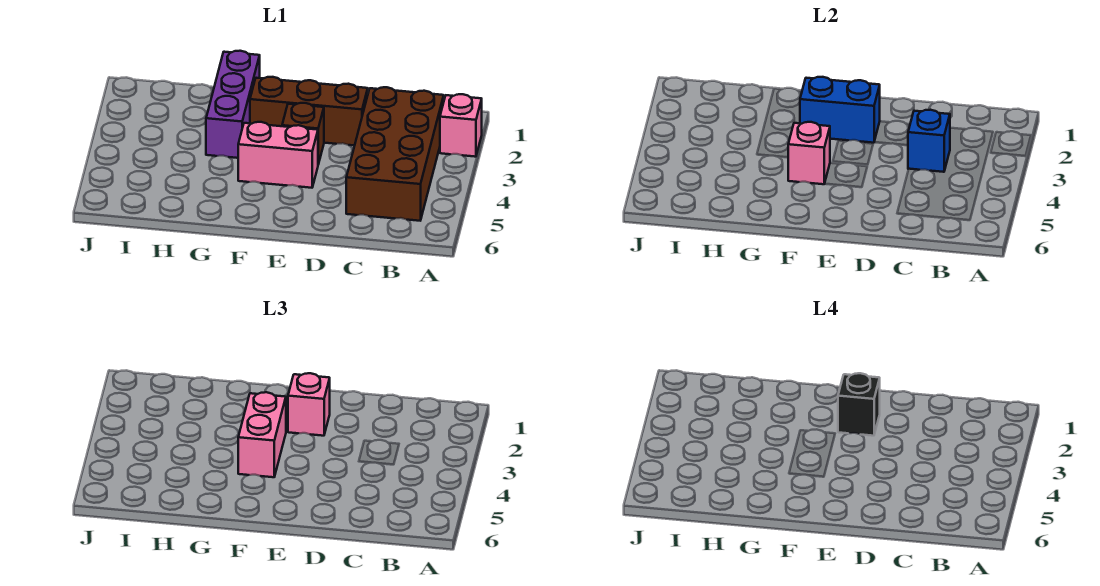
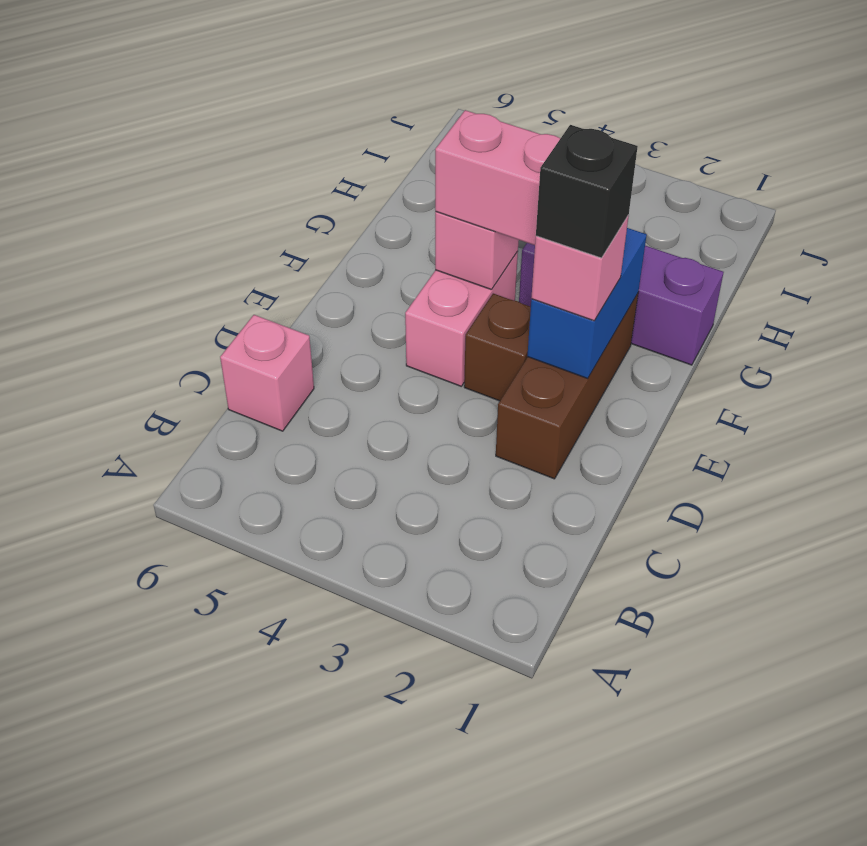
pink brick A2 level 1 -> pink brick C6 level 1
brown brick B2:C5 level 1 -> none
blue brick C3 level 2 -> none

